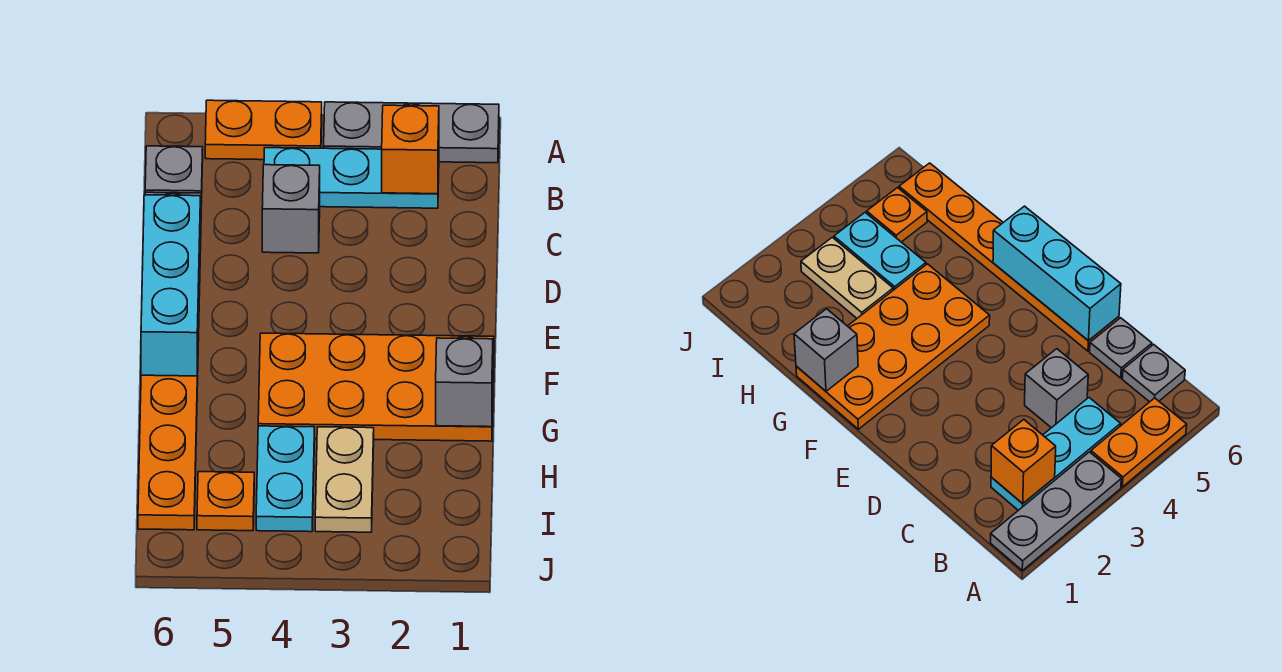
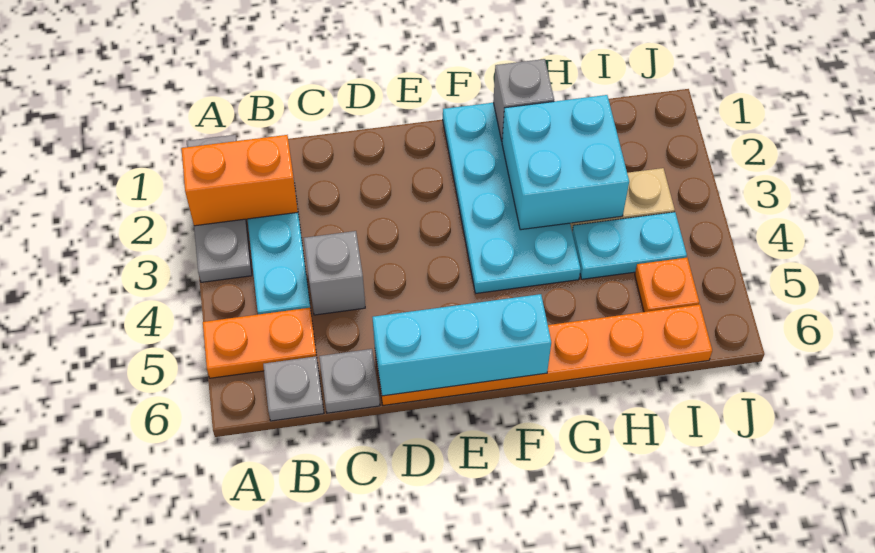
orange plate A4:A5 level 1 -> orange plate A5:B5 level 1
orange brick B2 level 2 -> orange brick A2:B2 level 2
orange plate F1:G4 level 1 -> cyan plate F1:G4 level 1
none -> cyan brick G2:H3 level 2

